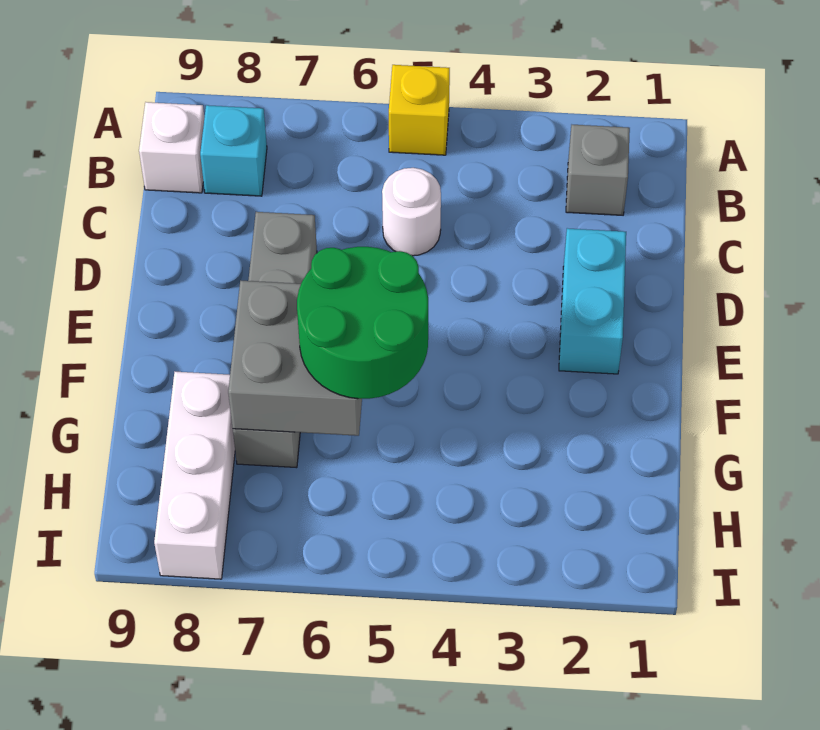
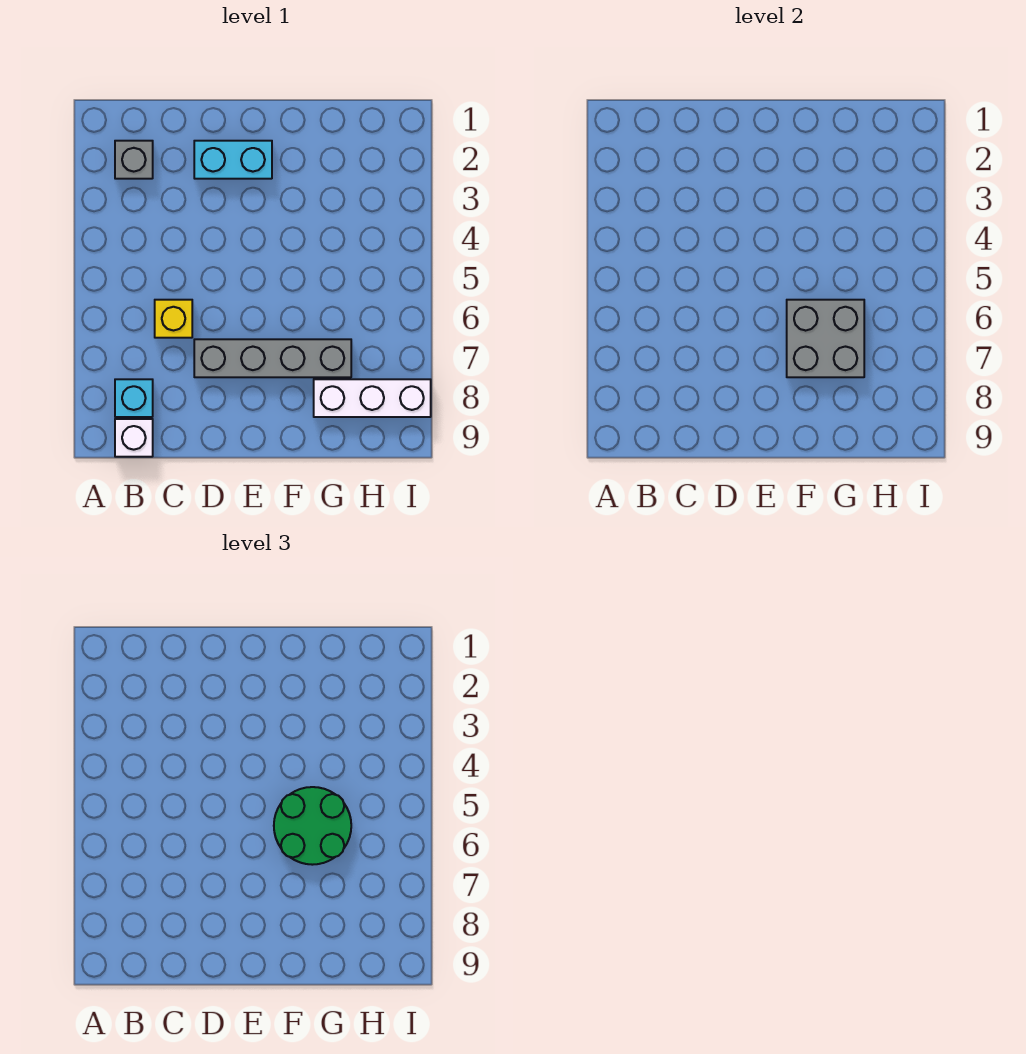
yellow brick A5 level 1 -> yellow brick C6 level 1
white round brick C5 level 1 -> none

